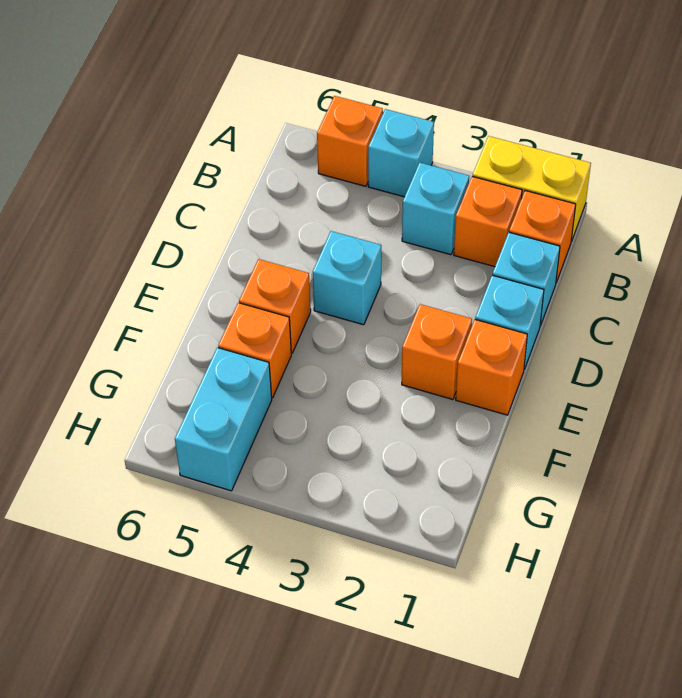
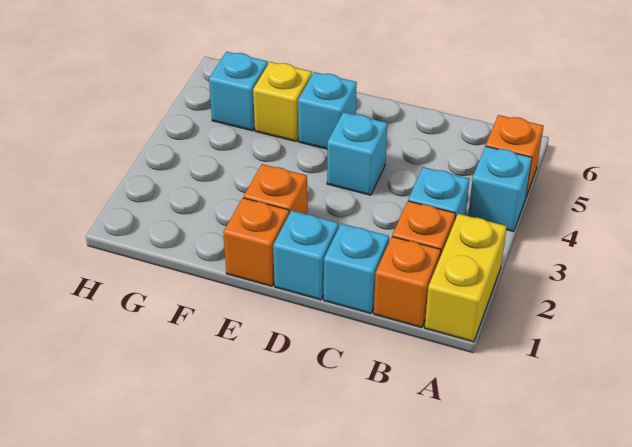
orange brick E5 level 1 -> cyan brick E5 level 1
orange brick F5 level 1 -> yellow brick F5 level 1
cyan brick G5:H5 level 1 -> cyan brick G5 level 1

